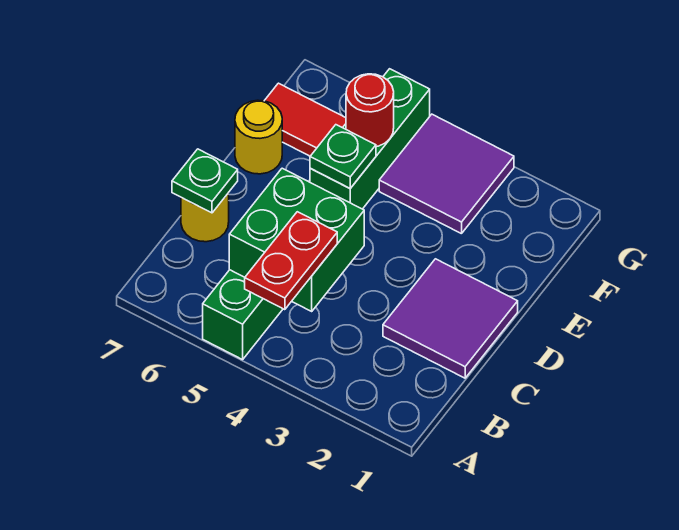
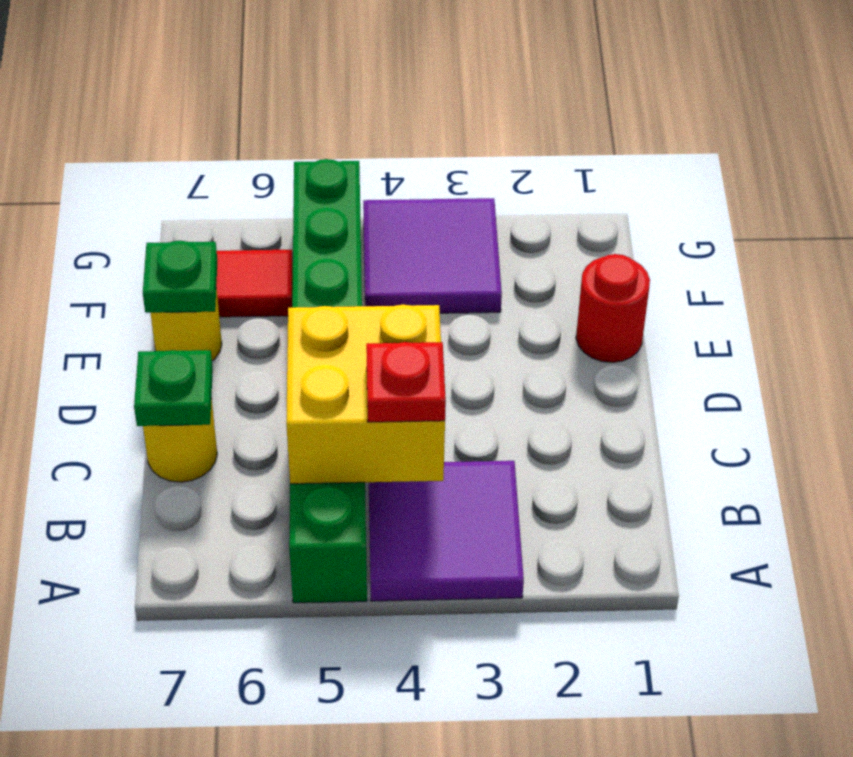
red plate A4:B4 level 3 -> red plate B4 level 3
green brick B4:C5 level 2 -> yellow brick B4:C5 level 2
purple tile C1:D2 level 1 -> purple tile A3:B4 level 1
green plate E5 level 2 -> green plate E7 level 2
red round brick F5 level 2 -> red round brick E1 level 1

